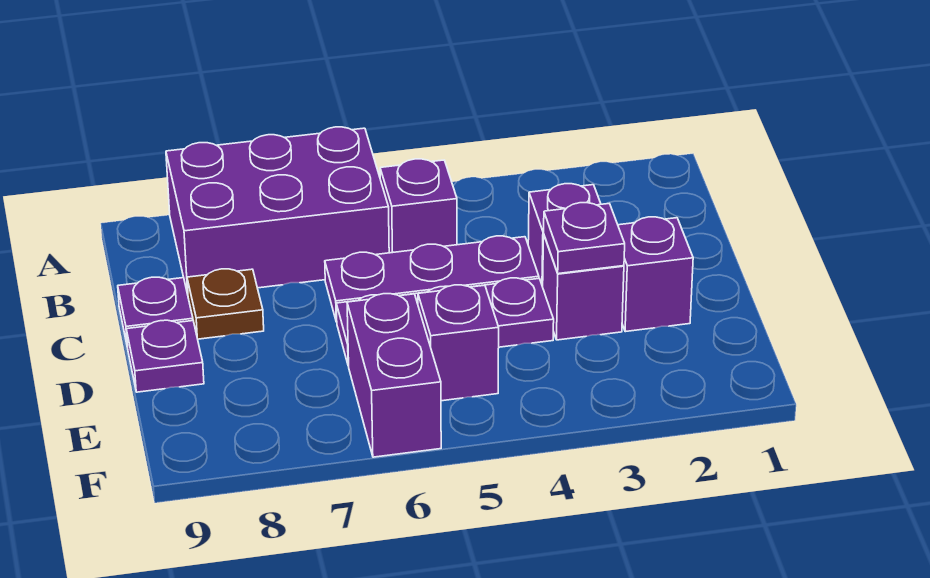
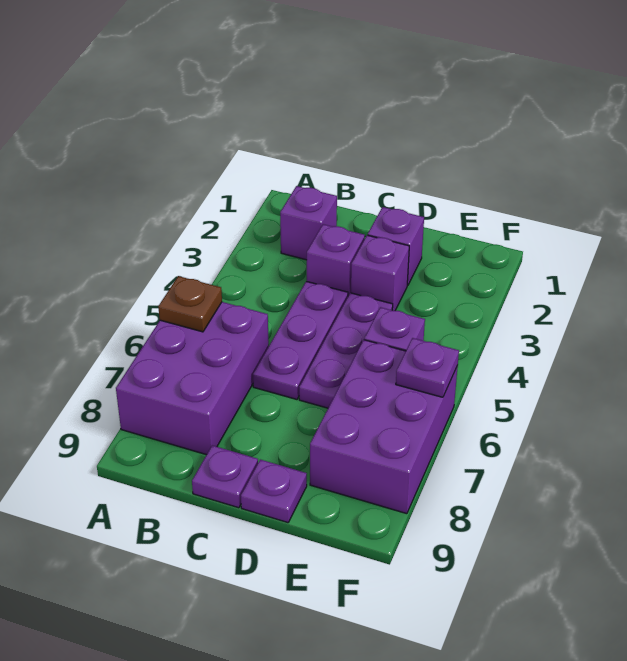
purple brick B5 level 1 -> purple brick B2 level 1
brown plate C8 level 1 -> brown plate A6 level 2
purple plate D3 level 2 -> purple plate F6 level 2
purple brick E6:F6 level 1 -> purple brick E6:F8 level 1

